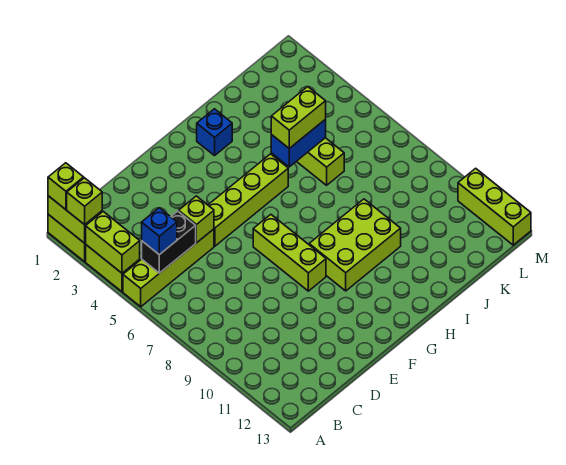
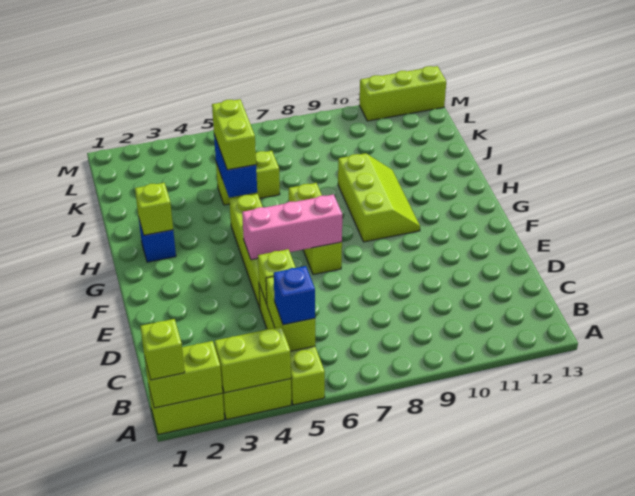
lime brick A2 level 3 -> lime brick H2 level 2
black brick B5:C5 level 2 -> lime brick B5:C5 level 2
none -> pink brick F5:F7 level 2
lime brick F7:F9 level 1 -> lime brick F7:H7 level 1
lime brick G9:I10 level 1 -> lime slope G9:I10 level 1 top 9

